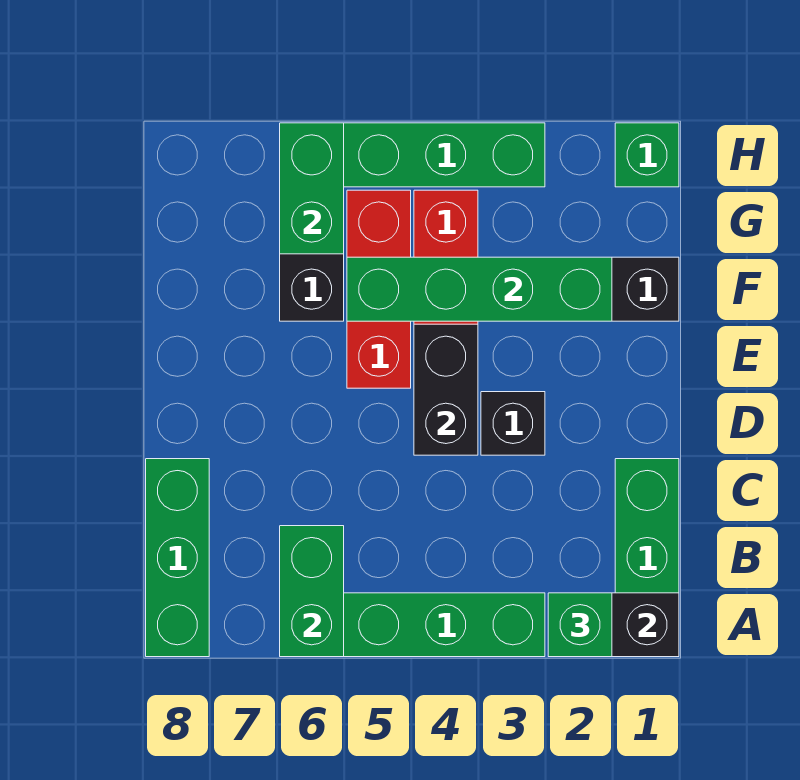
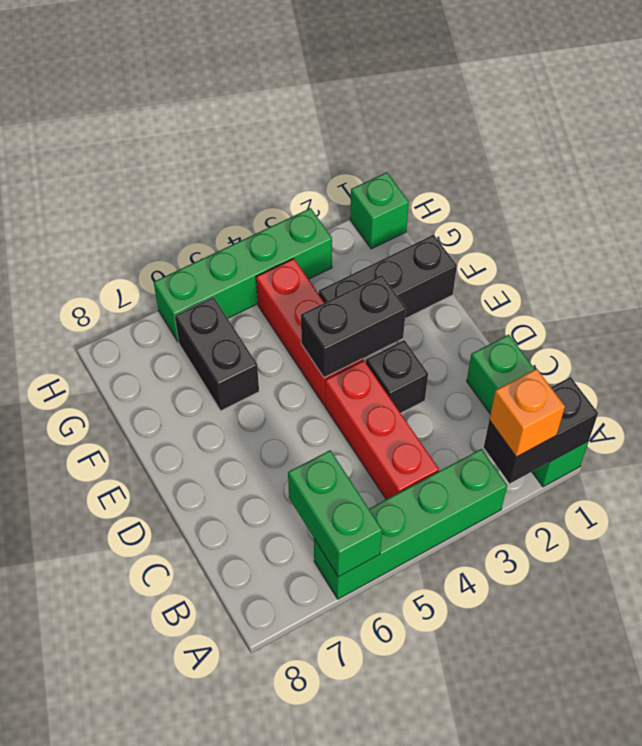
green brick A2 level 3 -> orange brick A2 level 3
green brick A8:C8 level 1 -> none
black brick D4:E4 level 2 -> black brick E3:E4 level 2
red brick E5:G5 level 1 -> red brick B4:D4 level 1
green brick F2:F5 level 2 -> none
green brick G6:H6 level 2 -> none

